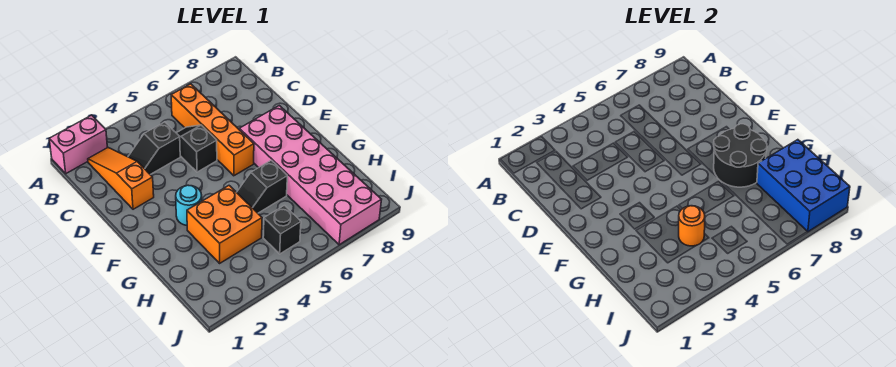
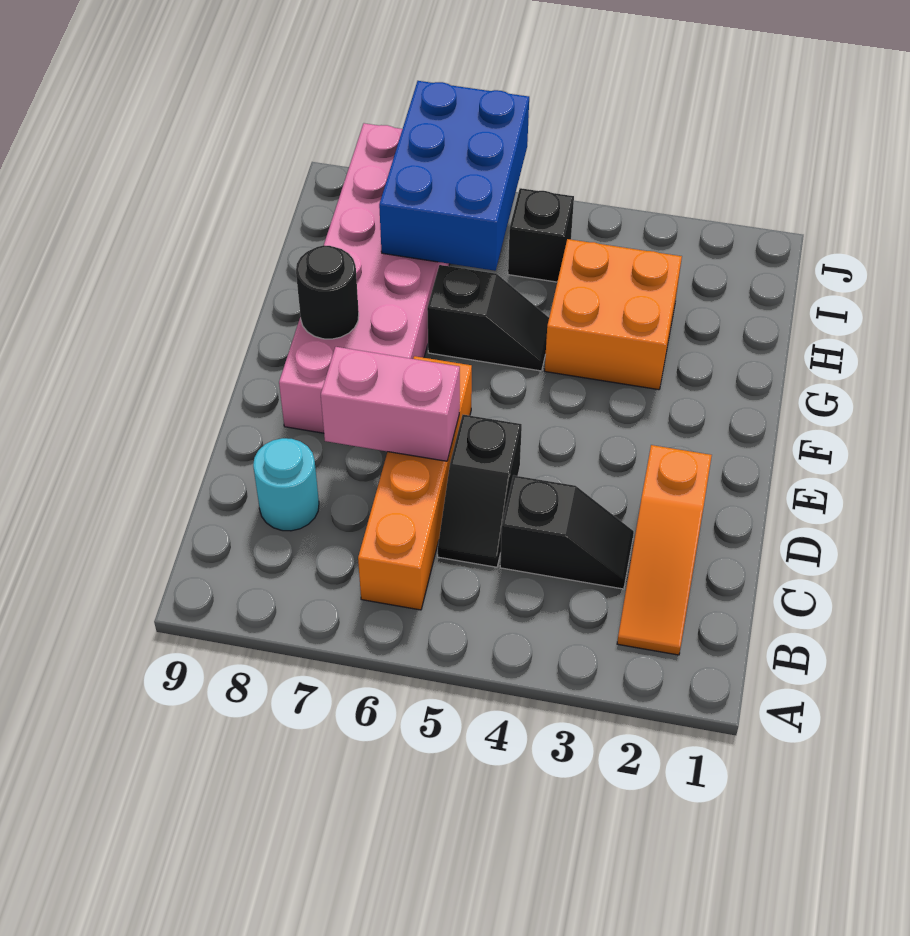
pink brick A1:A2 level 1 -> pink brick D6:D7 level 2
cyan round brick F3 level 1 -> cyan round brick C8 level 1
black round brick F7:G8 level 2 -> black round brick F8 level 2
orange round brick H4 level 2 -> none
blue brick H8:J9 level 2 -> blue brick H6:J7 level 2

